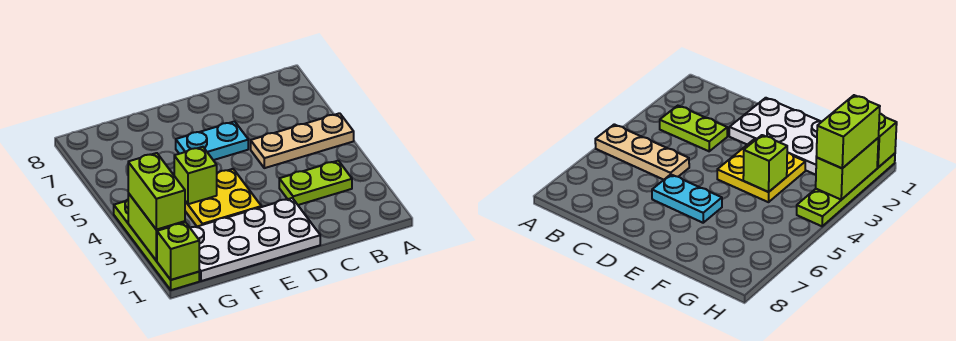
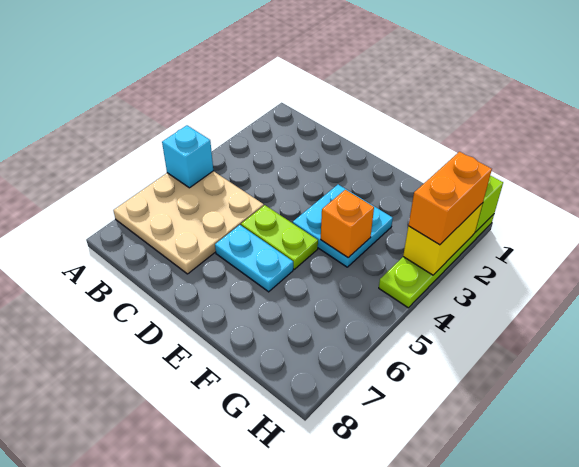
tan plate A5:C5 level 1 -> tan plate A5:C7 level 1
none -> cyan brick A5 level 2
lime plate B3:C3 level 1 -> lime plate D5:E5 level 1
white plate D1:G2 level 1 -> none
yellow plate E3:F4 level 1 -> cyan plate E3:F4 level 1
lime brick F4 level 2 -> orange brick F4 level 2
lime brick H2:H3 level 2 -> yellow brick H2:H3 level 2
lime brick H2:H3 level 3 -> orange brick H2:H3 level 3

